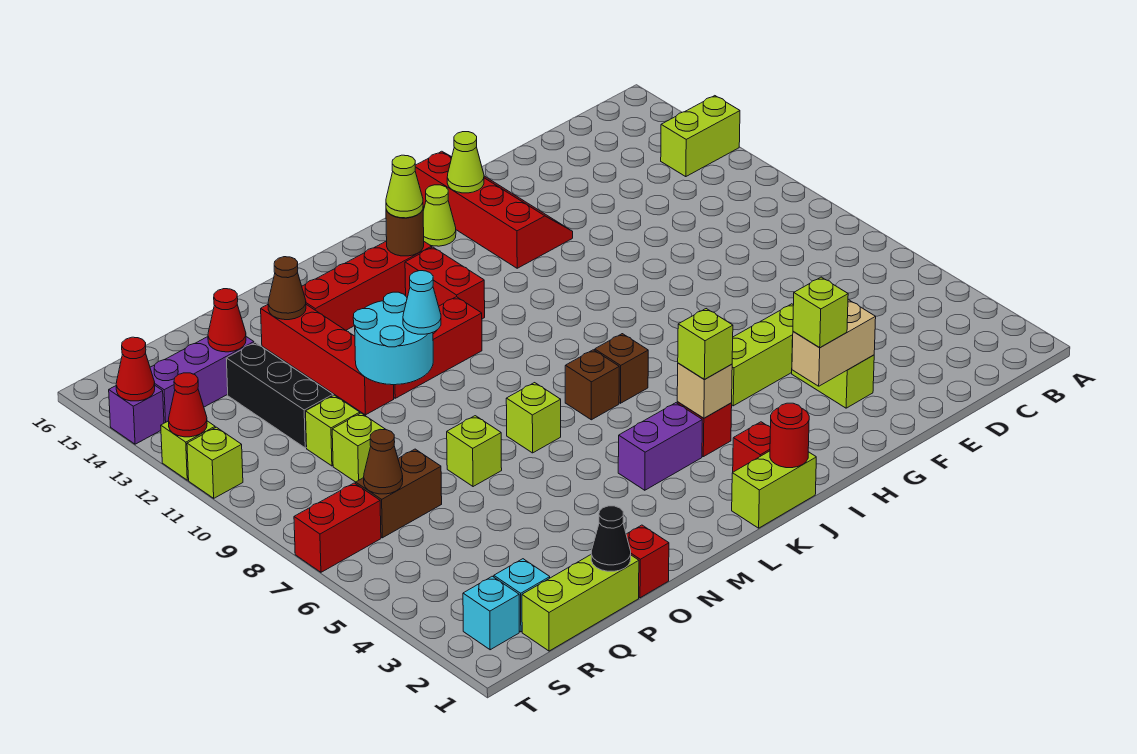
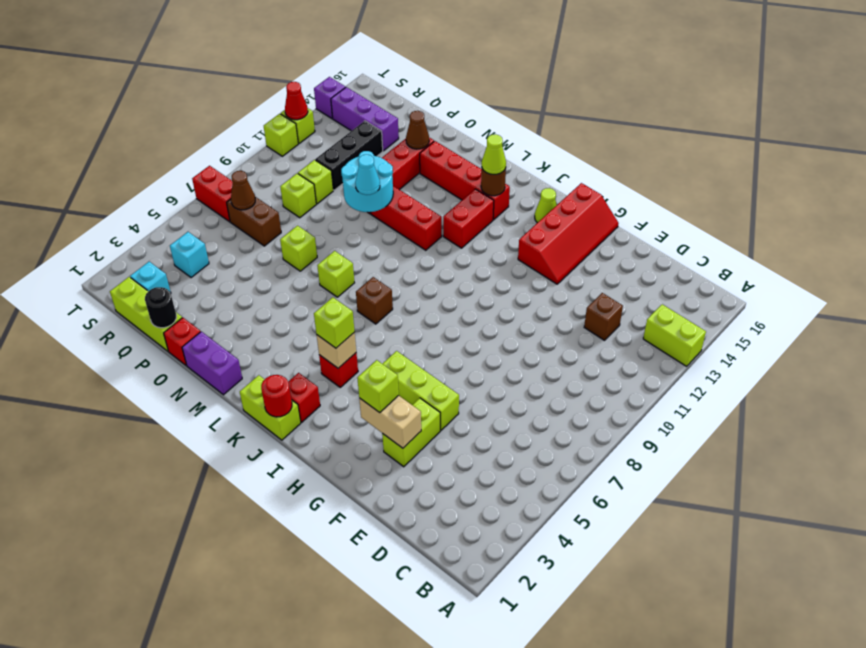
lime cone H15 level 2 -> none
brown brick J7 level 1 -> brown brick D12 level 1
purple brick K4:L4 level 1 -> purple brick M1:N1 level 1
black cone P1 level 2 -> black round brick P1 level 2
red cone Q14 level 2 -> none
cyan brick S2 level 1 -> cyan brick R4 level 1
red cone T14 level 2 -> none

